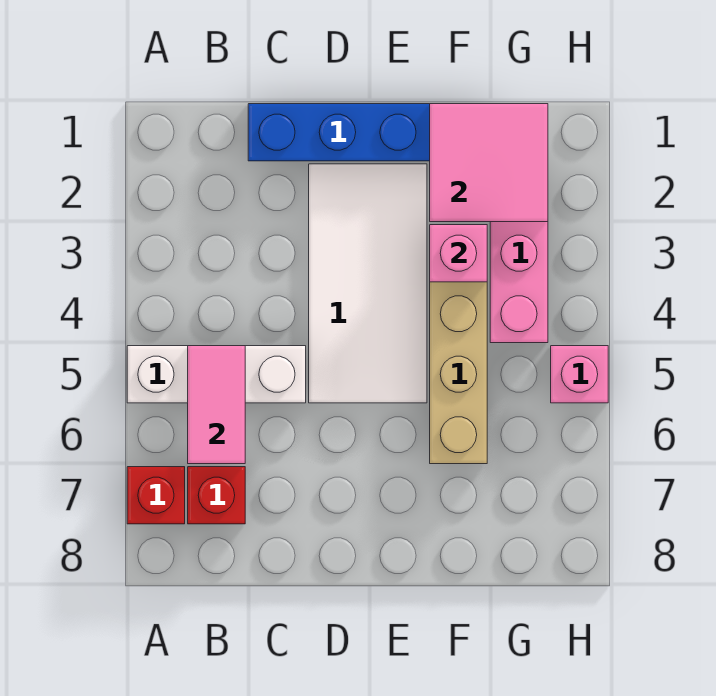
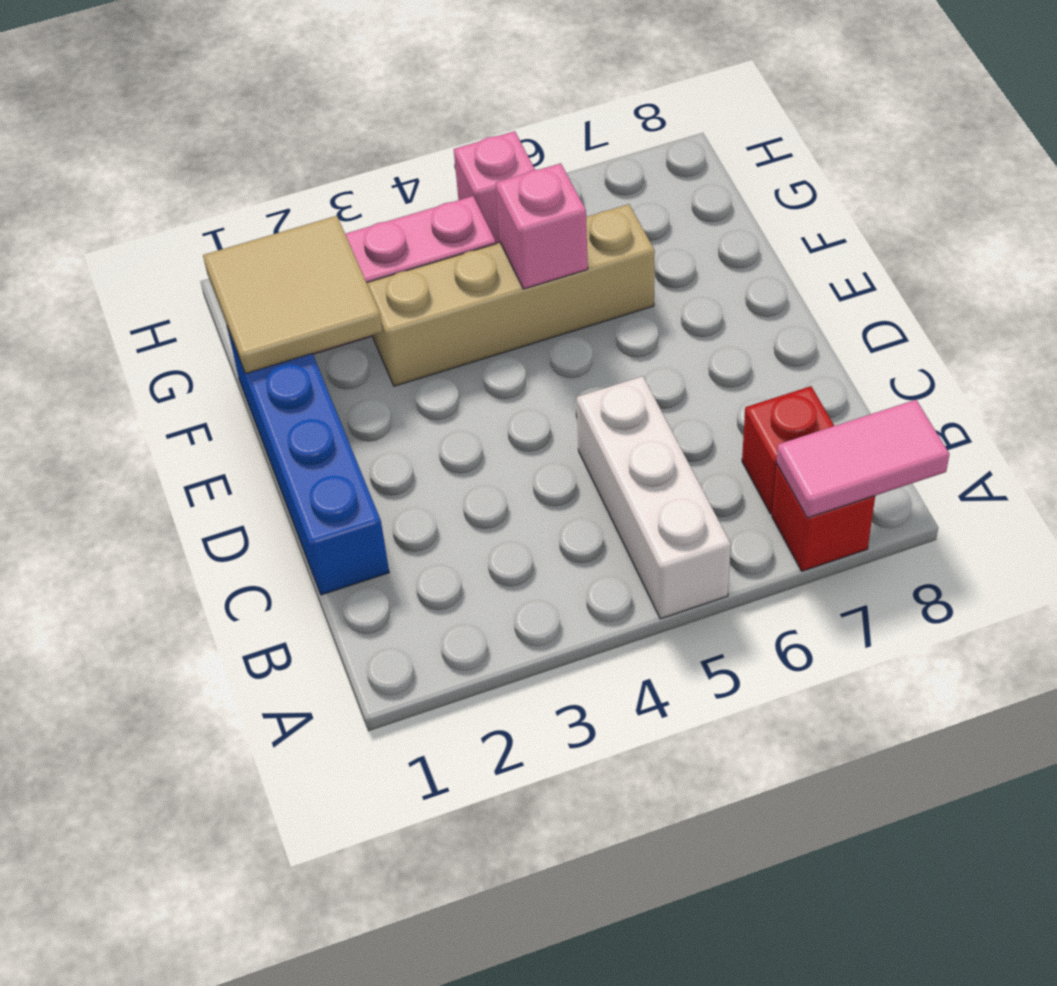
pink tile B5:B6 level 2 -> pink tile A7:A8 level 2
white tile D2:E5 level 1 -> none
pink tile F1:G2 level 2 -> tan tile F1:G2 level 2
pink brick F3 level 2 -> pink brick F5 level 2

